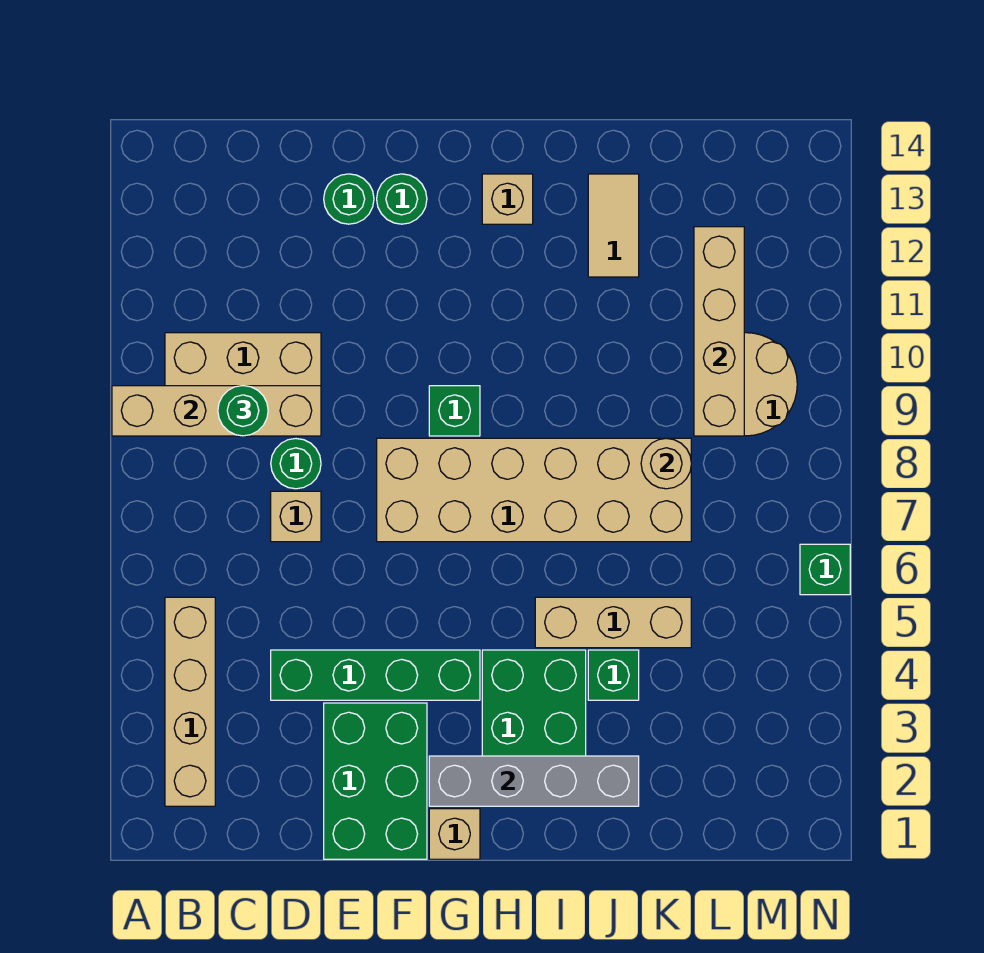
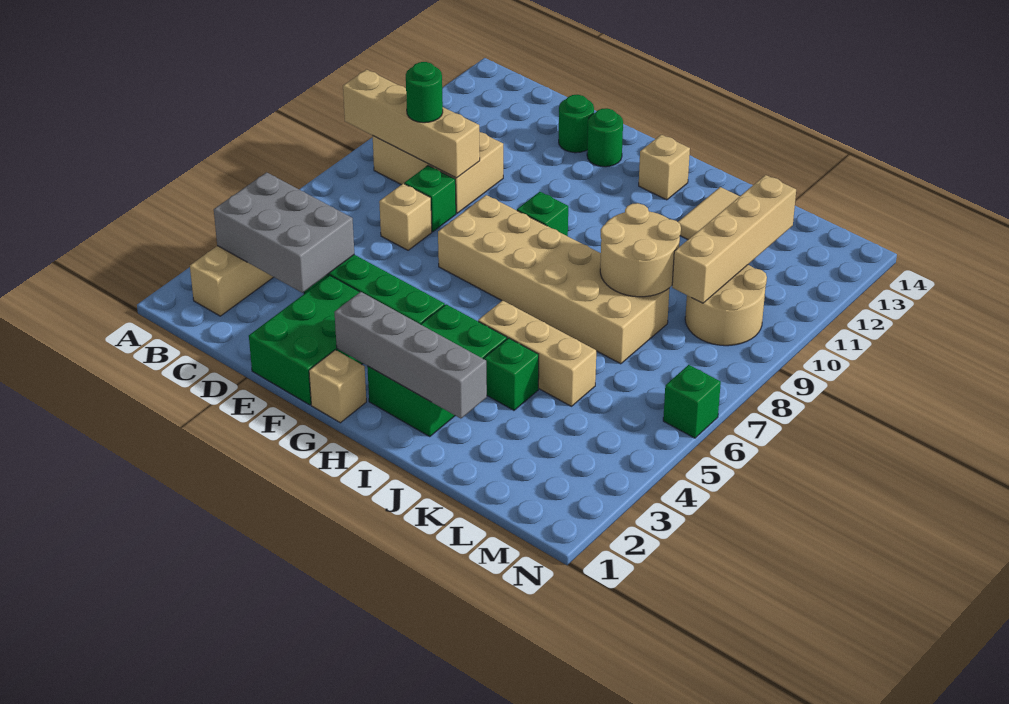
none -> grey brick B3:D4 level 2
green round brick D8 level 1 -> green brick D8 level 1
tan round brick K8 level 2 -> tan round brick J8:K9 level 2

